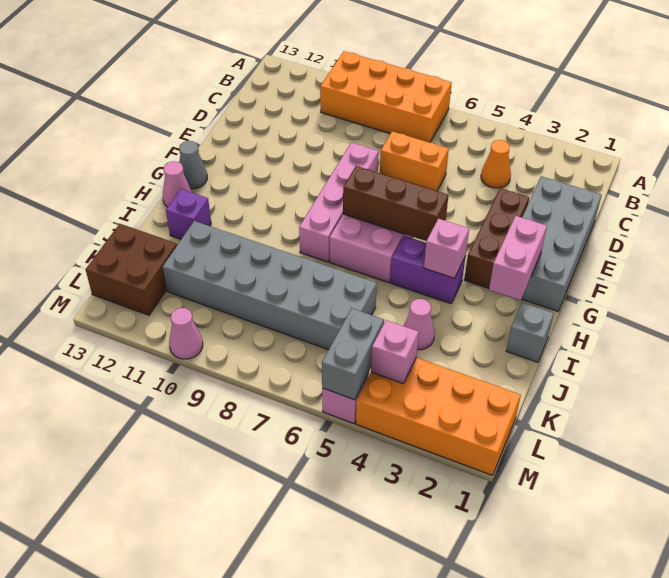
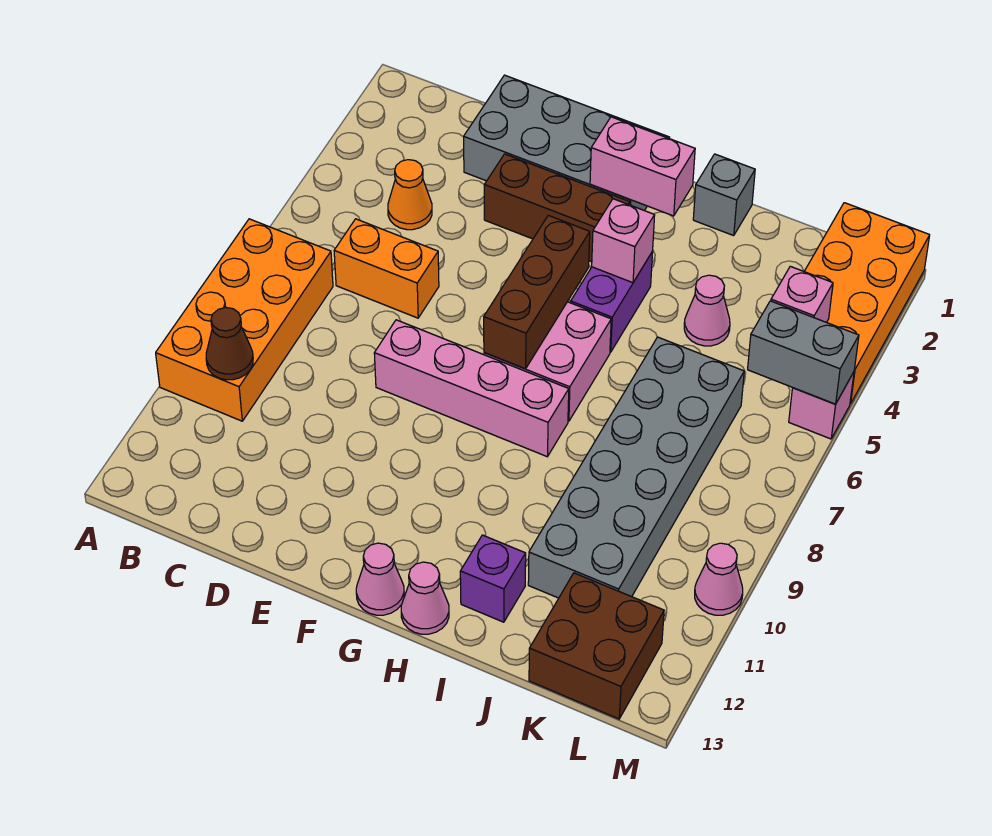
none -> brown cone B10 level 2
orange brick D6:D7 level 1 -> orange brick C6:D6 level 1
grey cone G13 level 1 -> pink cone G13 level 1

